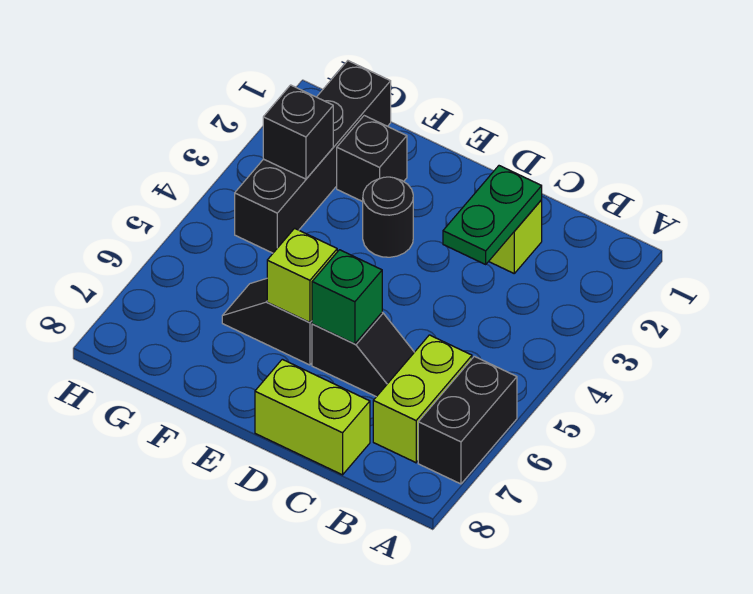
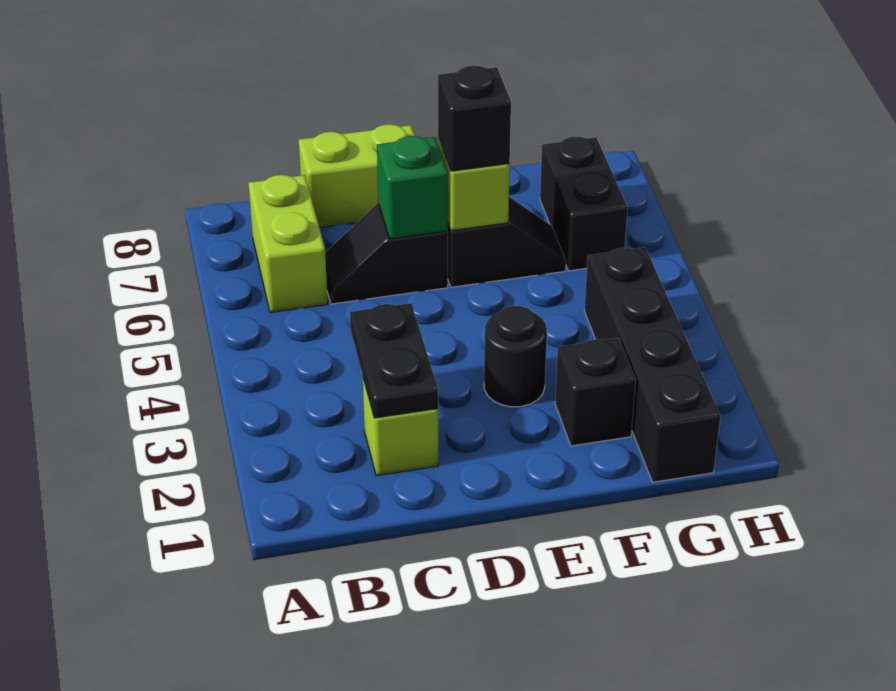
black brick A6:A7 level 1 -> black brick G6:G7 level 1
green plate C2:C3 level 2 -> black plate C2:C3 level 2
black brick G3 level 2 -> black brick E6 level 3

